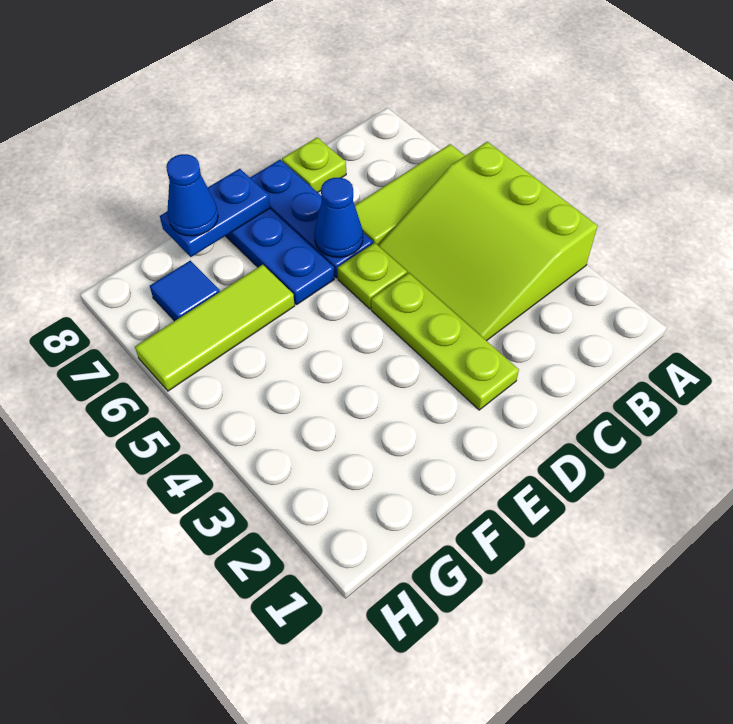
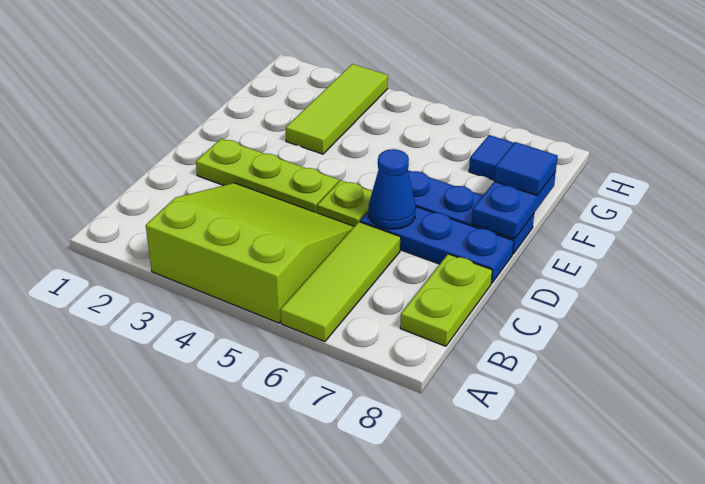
lime plate C8 level 1 -> lime plate B8:C8 level 1
lime tile F6:H6 level 1 -> lime tile F3:H3 level 1
blue cone F8 level 3 -> blue tile F8 level 3

